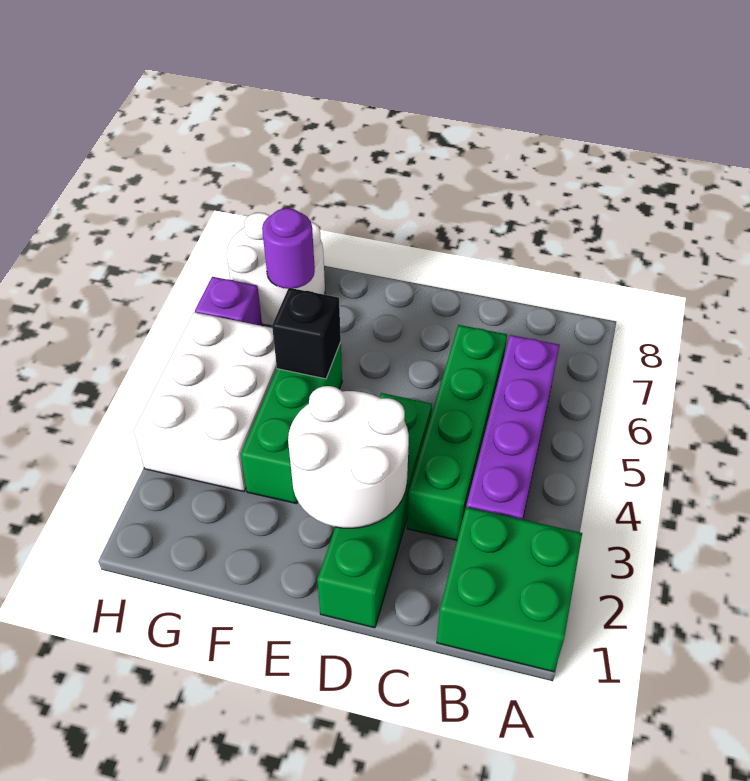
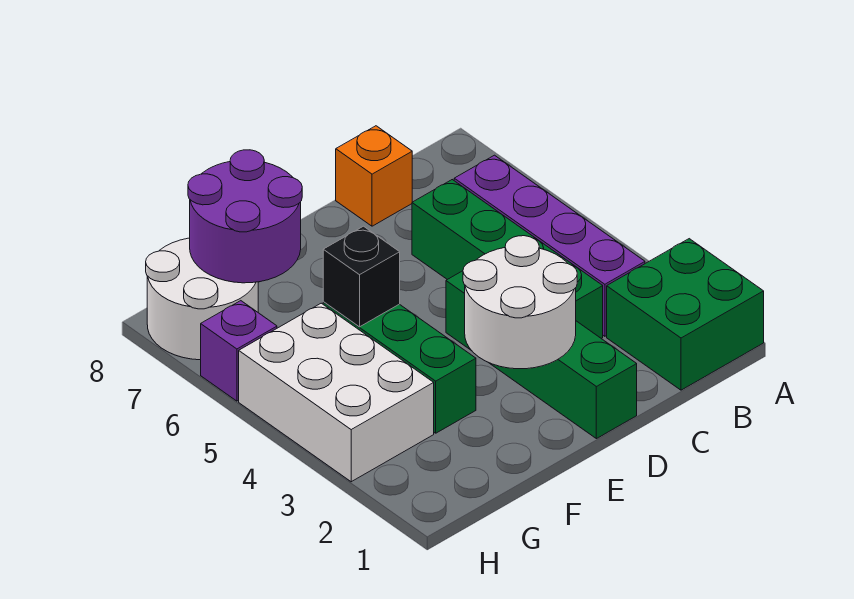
none -> orange brick C8 level 1
purple round brick G7 level 2 -> purple round brick F7:G8 level 2

